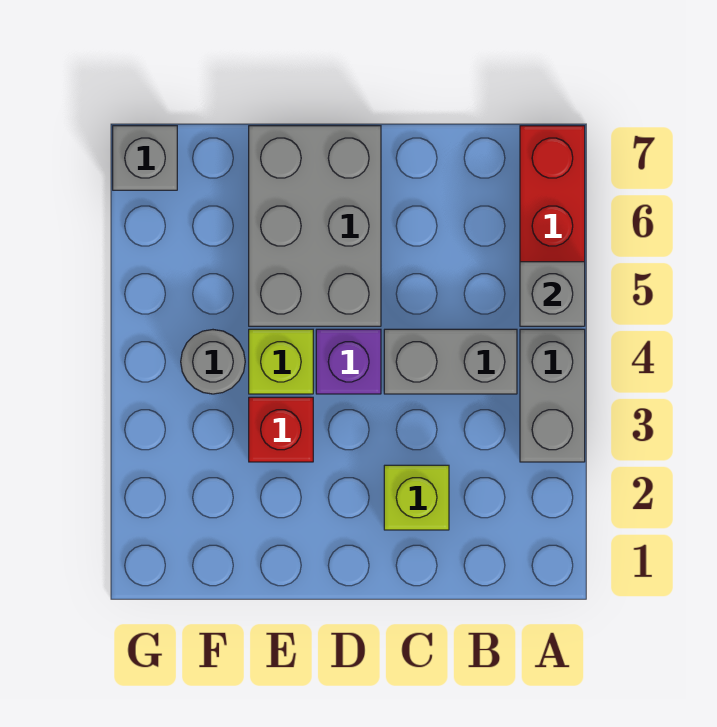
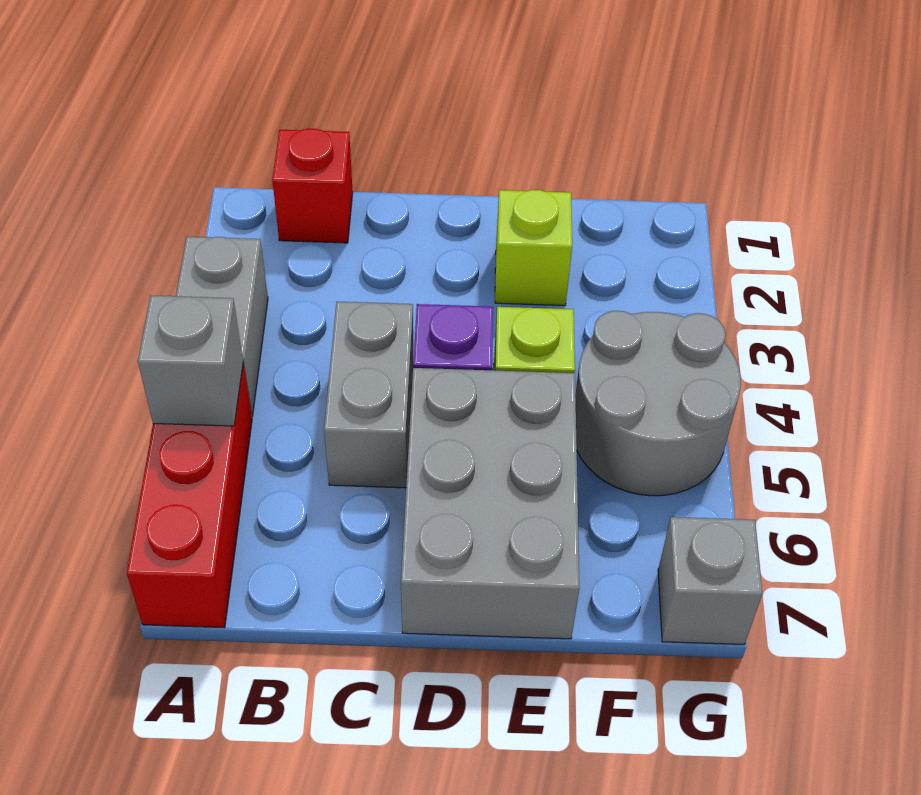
grey brick B4:C4 level 1 -> grey brick C4:C5 level 1
lime brick C2 level 1 -> lime brick E2 level 1
red brick E3 level 1 -> red brick B1 level 1
grey round brick F4 level 1 -> grey round brick F4:G5 level 1

